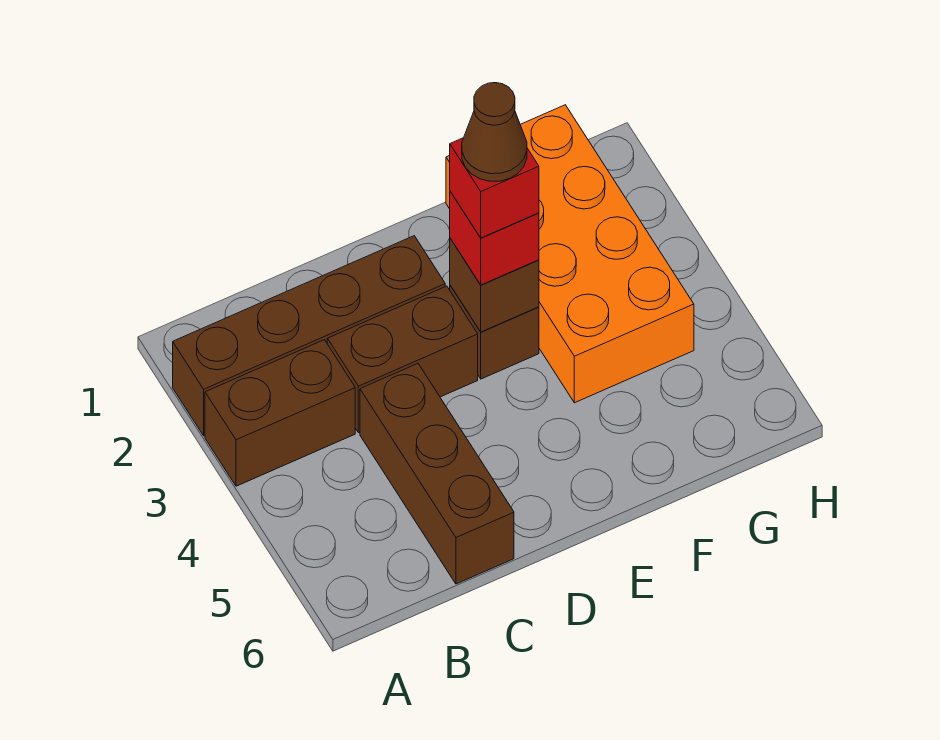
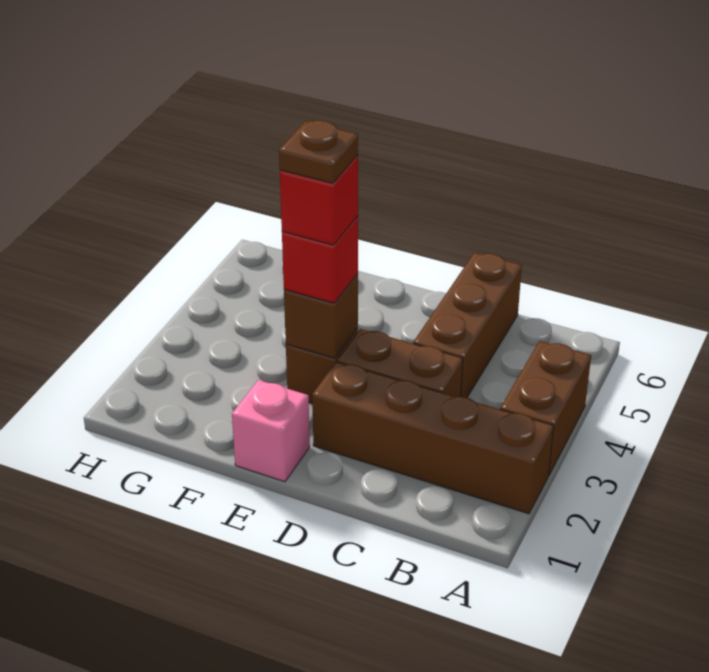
brown brick A3:B3 level 1 -> brown brick A3:A4 level 1
none -> pink brick E1 level 1
brown cone E3 level 5 -> brown plate E3 level 5
orange brick F1:G4 level 1 -> none

